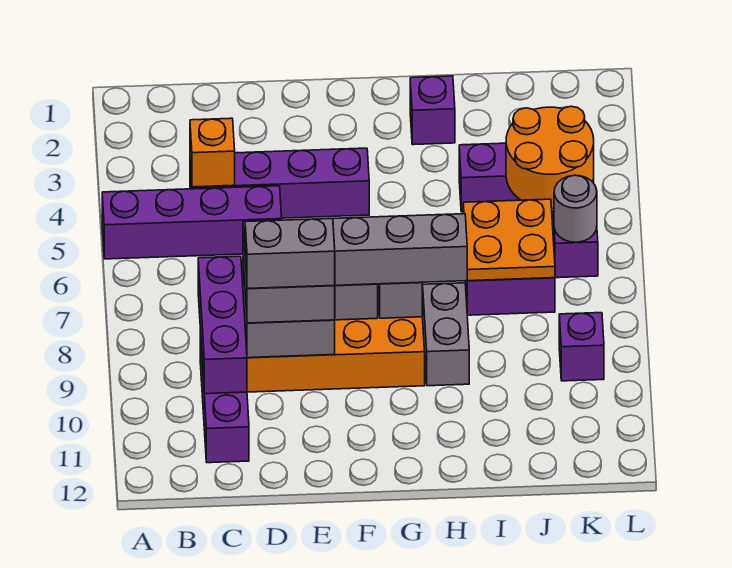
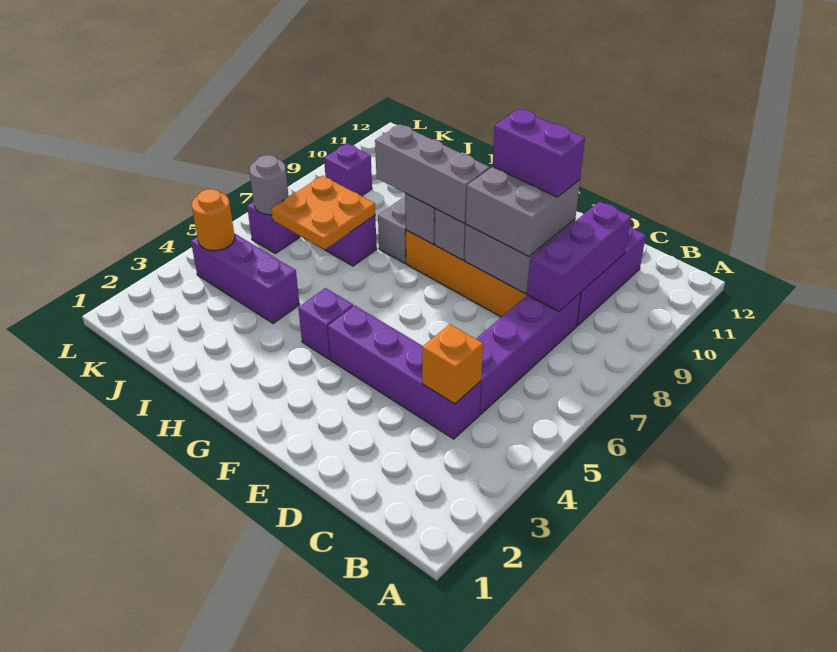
purple brick A5:D5 level 1 -> purple brick C5:C8 level 1
grey brick D9:E9 level 4 -> purple brick D9:E9 level 4
purple brick H2 level 1 -> purple brick G4 level 1
orange round brick J4:K5 level 2 -> orange round brick K4 level 2

